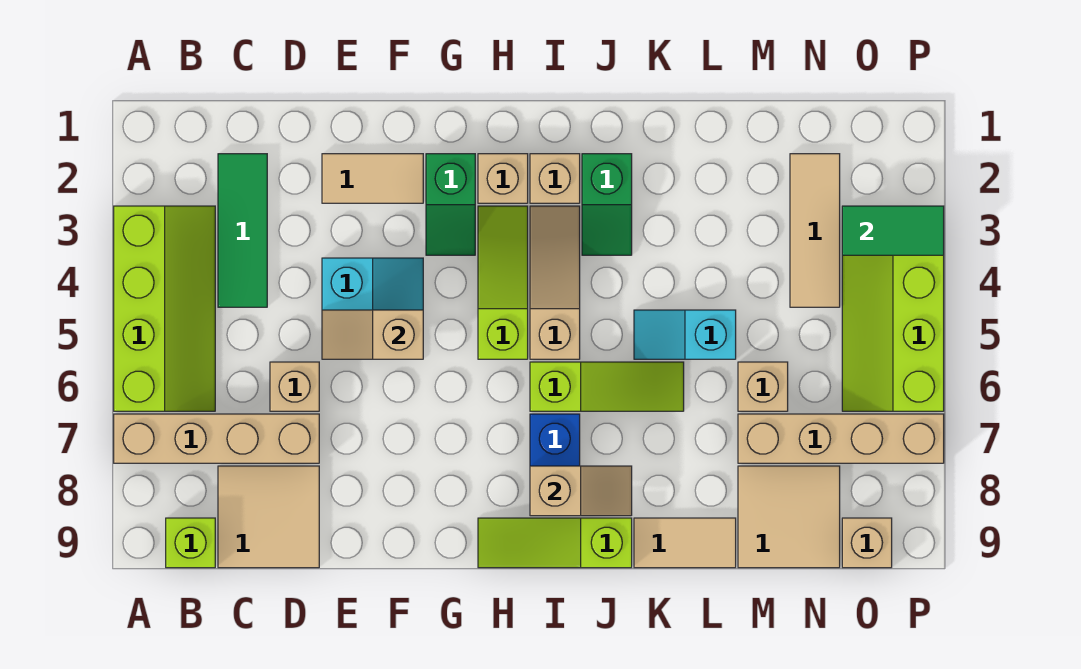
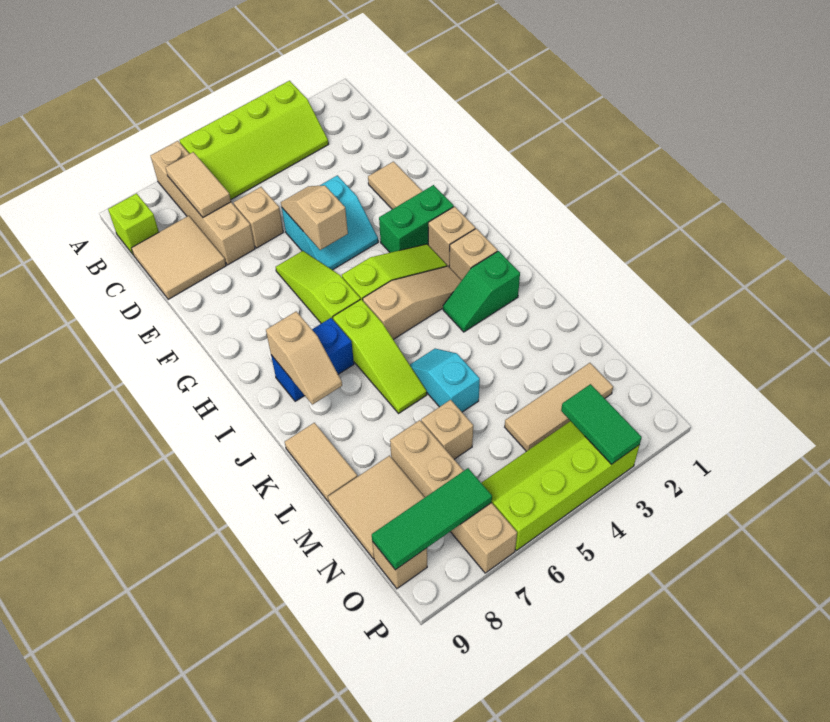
none -> tan tile B7:C7 level 2
green tile C2:C4 level 1 -> green tile O7:O9 level 2
green slope G2:G3 level 1 top 2 -> green brick G2:G3 level 1
lime slope H9:J9 level 1 top J -> lime slope F6:H6 level 1 top H

